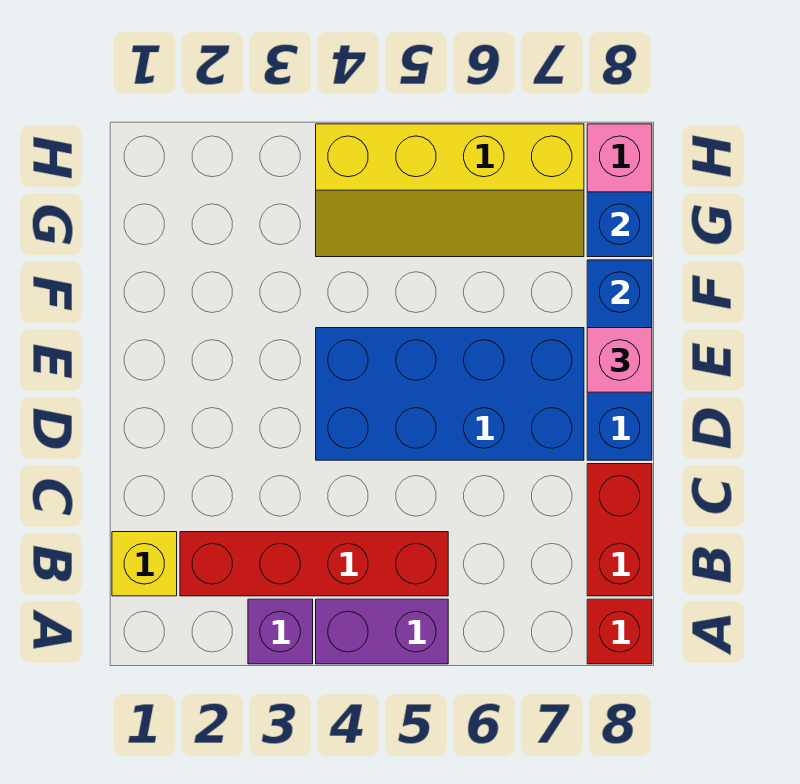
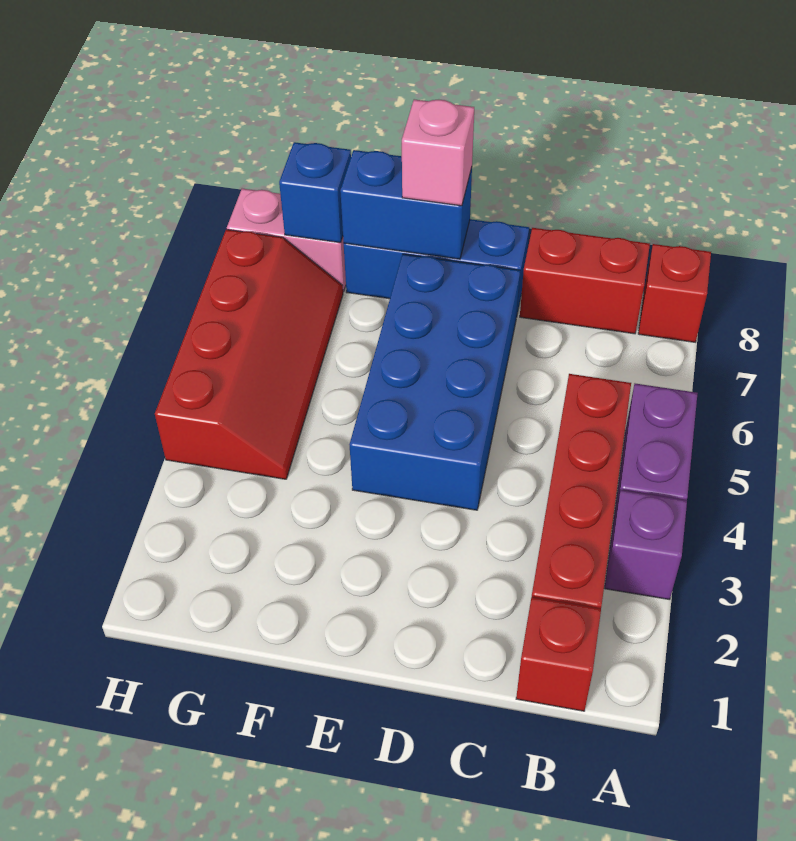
yellow brick B1 level 1 -> red brick B1 level 1
yellow slope G4:H7 level 1 top H -> red slope G4:H7 level 1 top H

